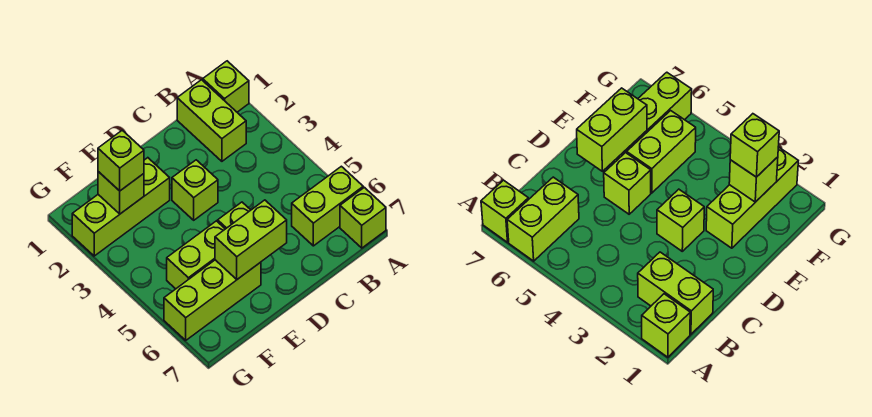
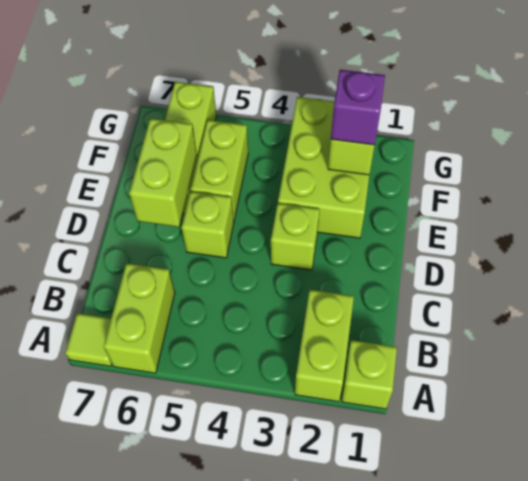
lime brick A7 level 1 -> lime tile A7 level 1
lime brick B1:B2 level 1 -> lime brick A2:B2 level 1
lime brick E2:G2 level 1 -> lime brick E2:G3 level 1
lime brick F2 level 3 -> purple brick F2 level 3

